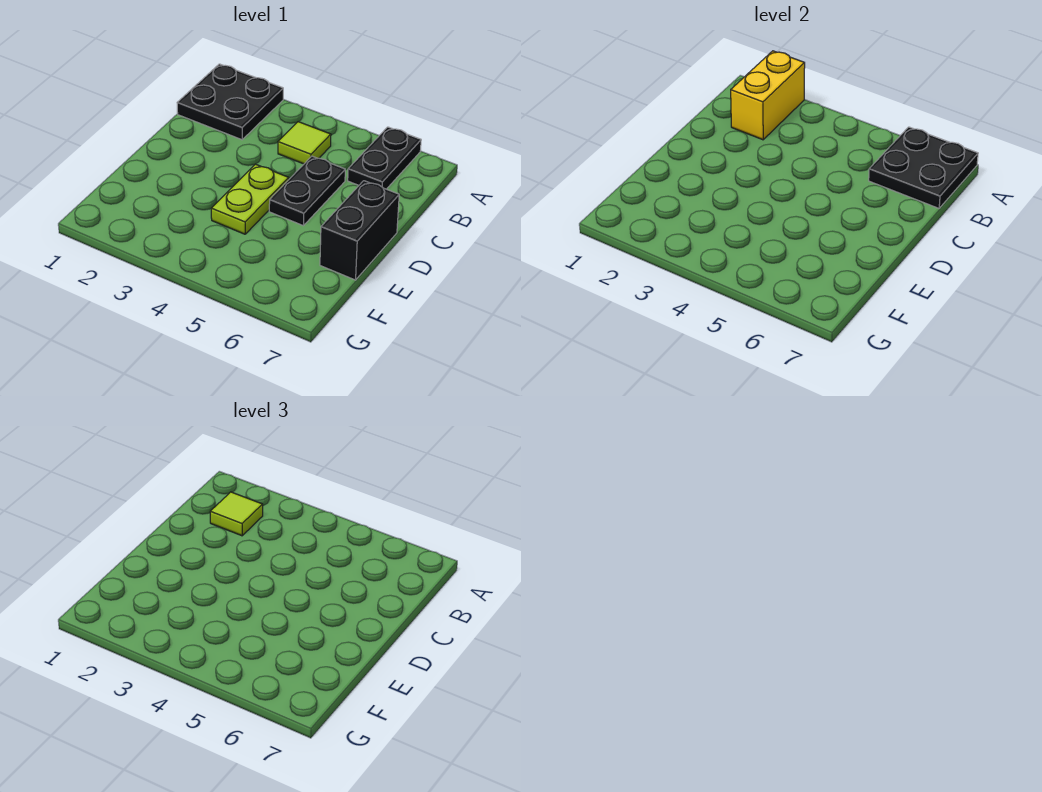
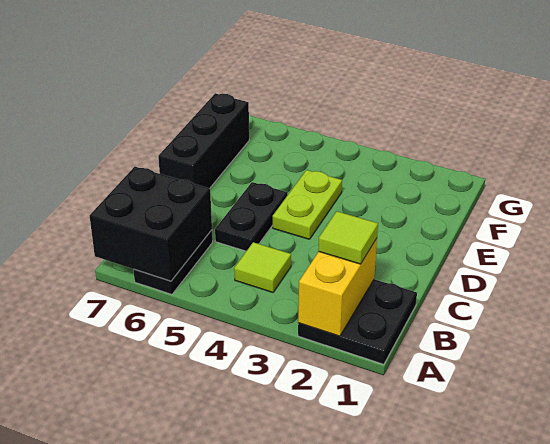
black plate A6:B7 level 2 -> black brick A6:B7 level 2
black brick D7:E7 level 1 -> black brick D7:F7 level 1

